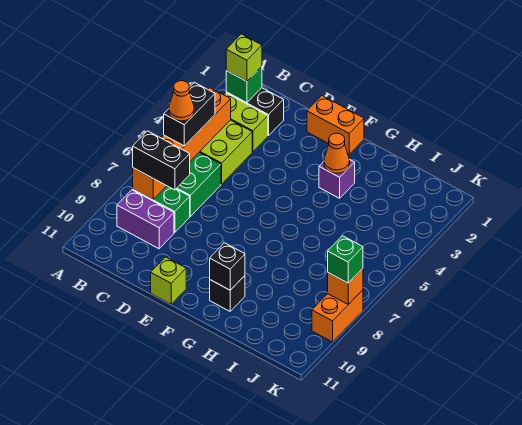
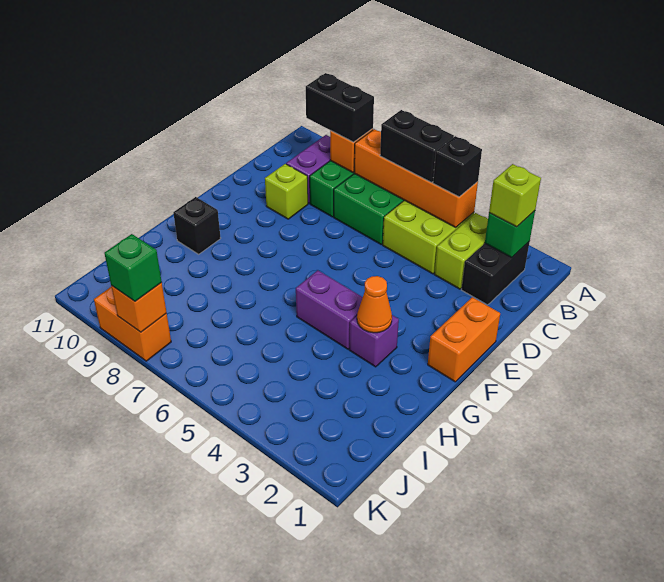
orange cone B6 level 4 -> none
black brick B8:C8 level 3 -> black brick B8:B9 level 3
lime brick E11 level 1 -> lime brick D9 level 1
none -> purple brick G4:G5 level 1
black brick G10 level 2 -> black brick B4 level 3

